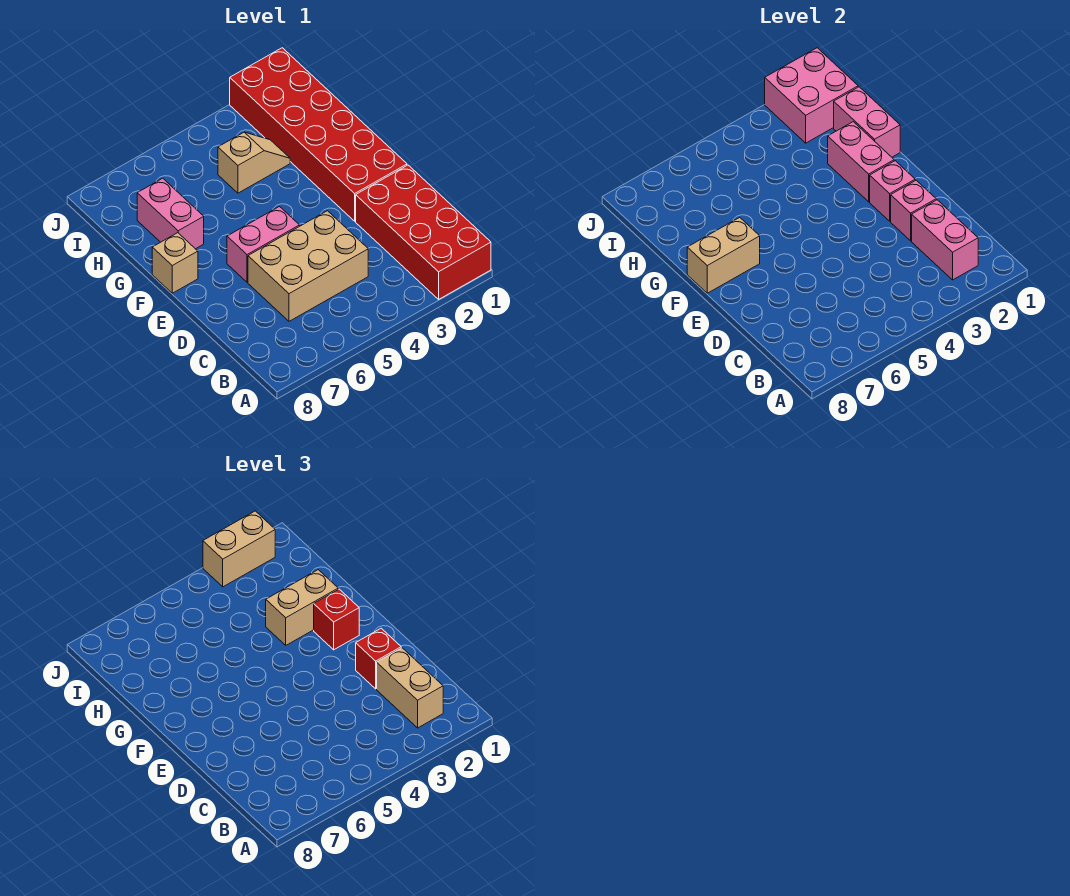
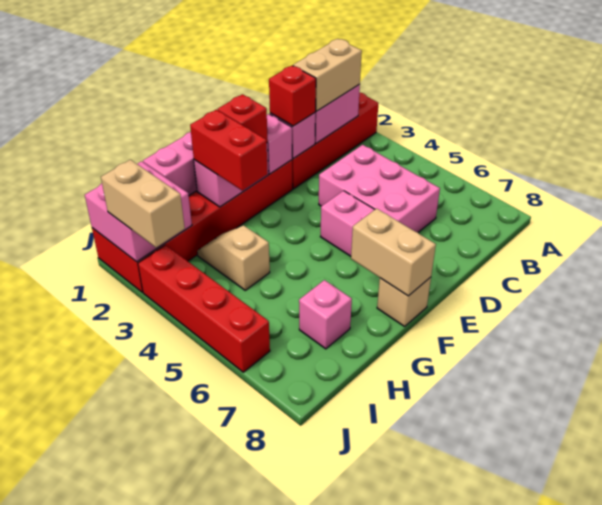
tan brick C4:D6 level 1 -> pink brick C4:D6 level 1
tan brick G2:G3 level 3 -> red brick G2:G3 level 3
pink brick G7:H7 level 1 -> pink brick H7 level 1
none -> red brick J3:J6 level 1

